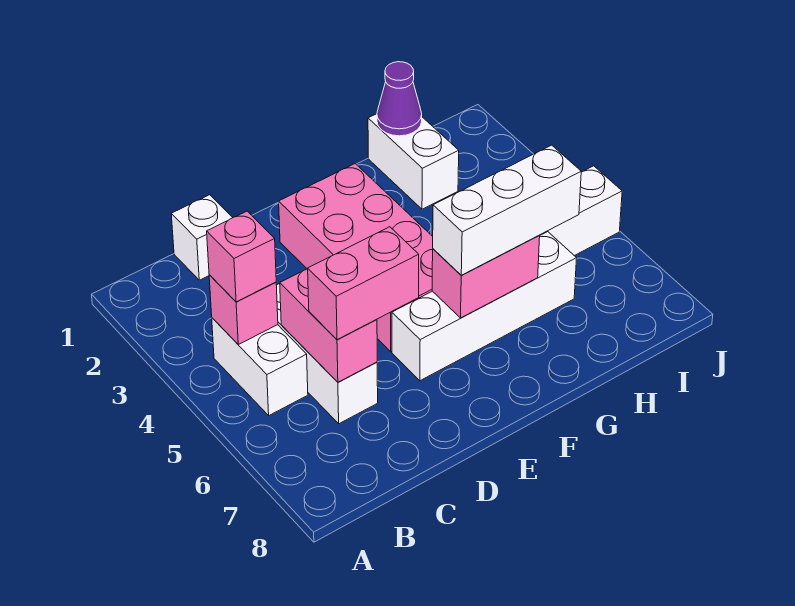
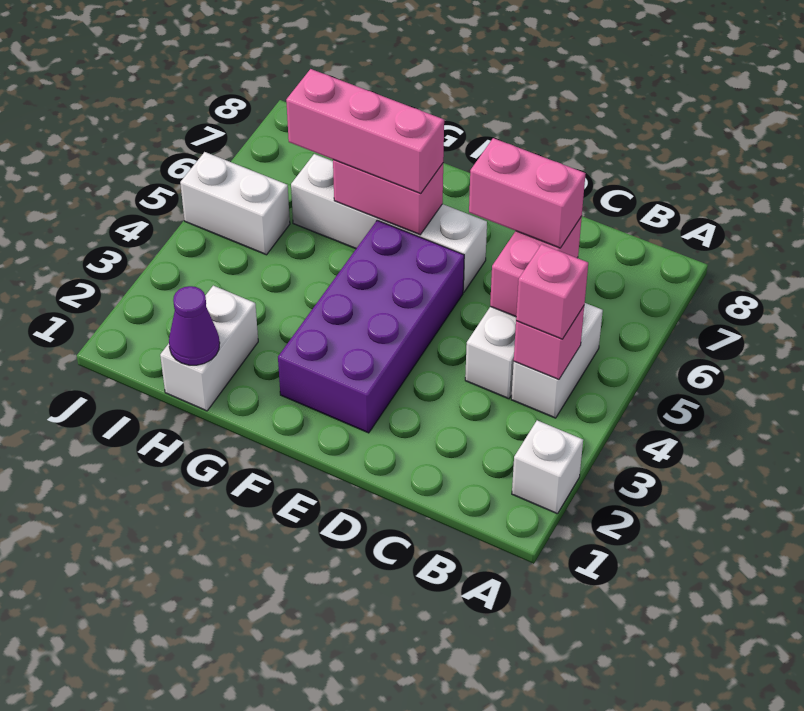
white brick C1 level 1 -> white brick A2 level 1
pink brick E2:F5 level 1 -> purple brick E2:F5 level 1
white brick F6:H6 level 3 -> pink brick F6:H6 level 3

